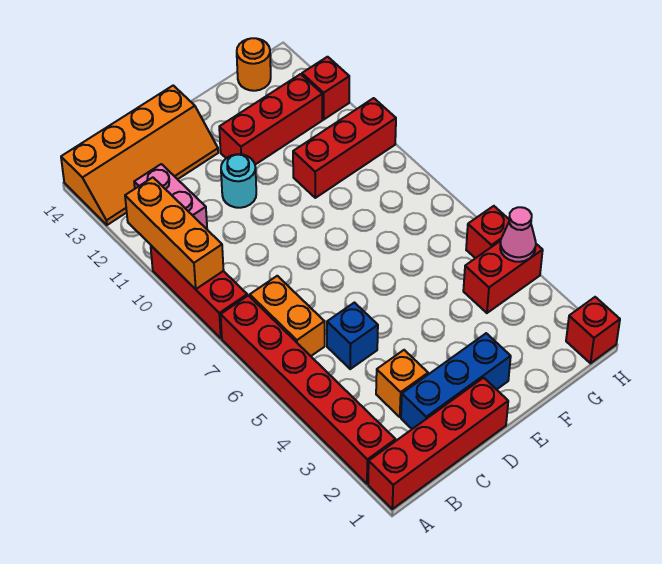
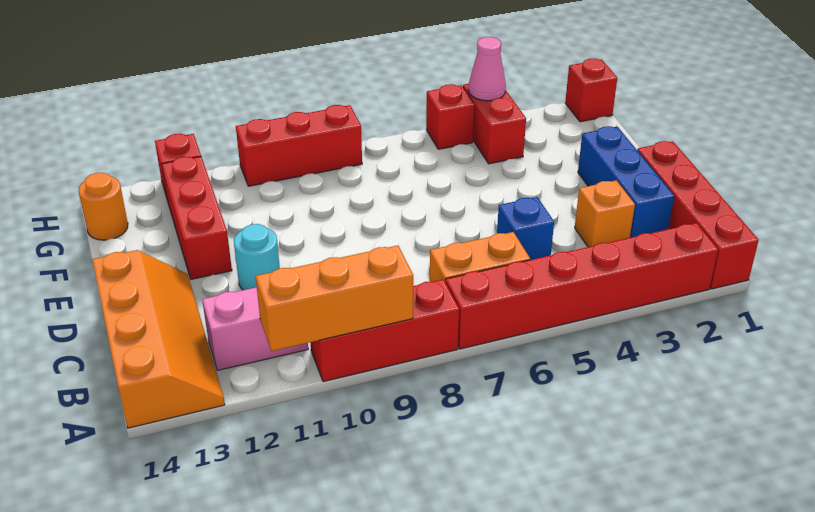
red brick F10:H10 level 1 -> red brick H8:H10 level 1

